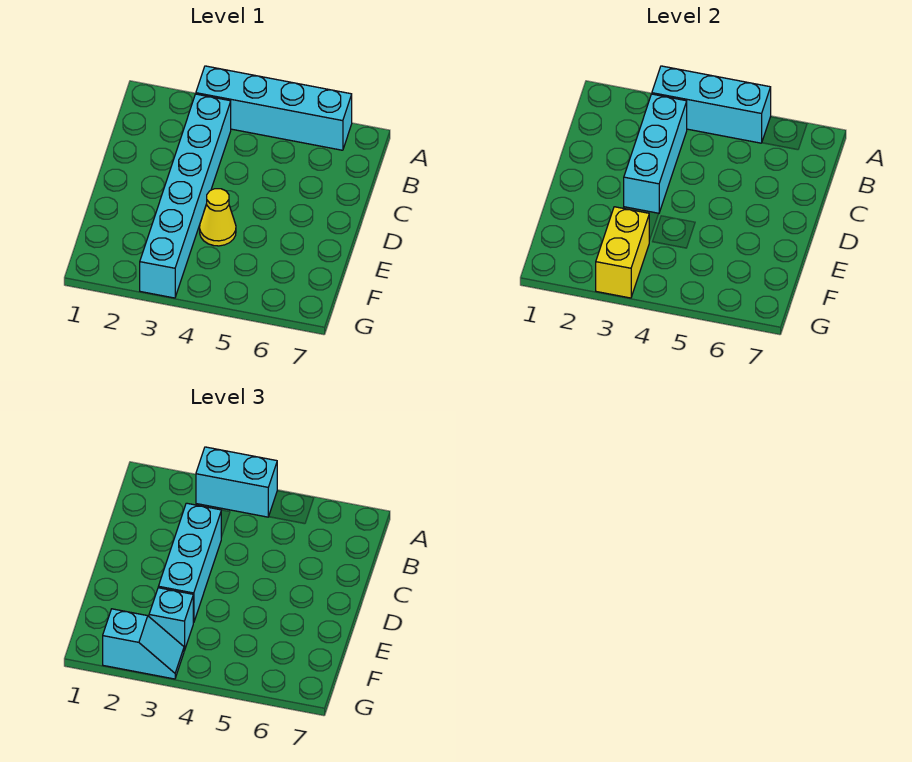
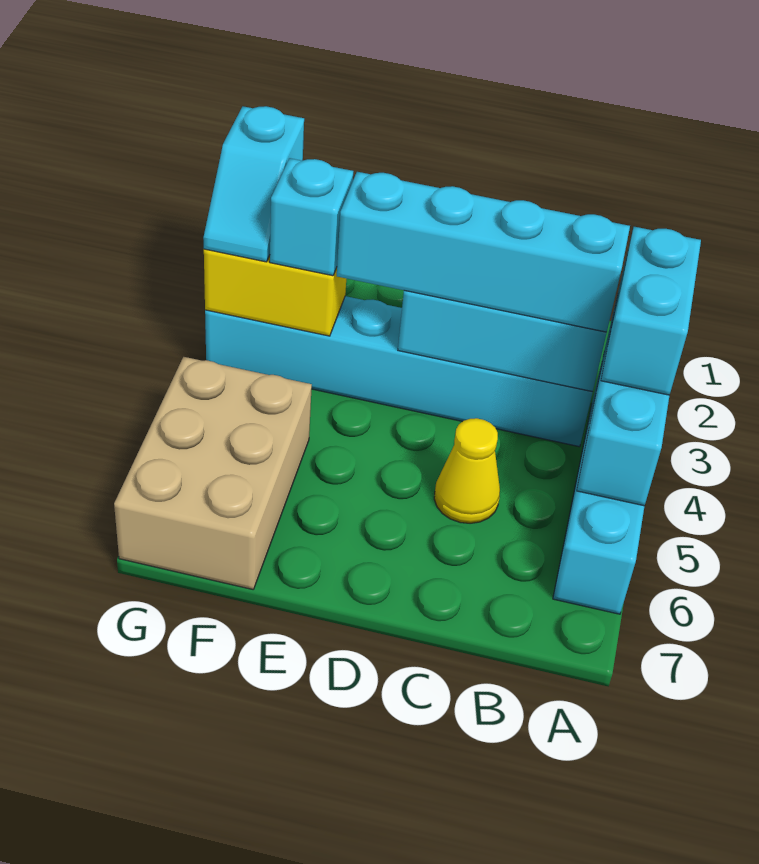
cyan brick C3:E3 level 3 -> cyan brick B3:E3 level 3
yellow cone E4 level 1 -> yellow cone C5 level 1
none -> tan brick F5:G7 level 1

